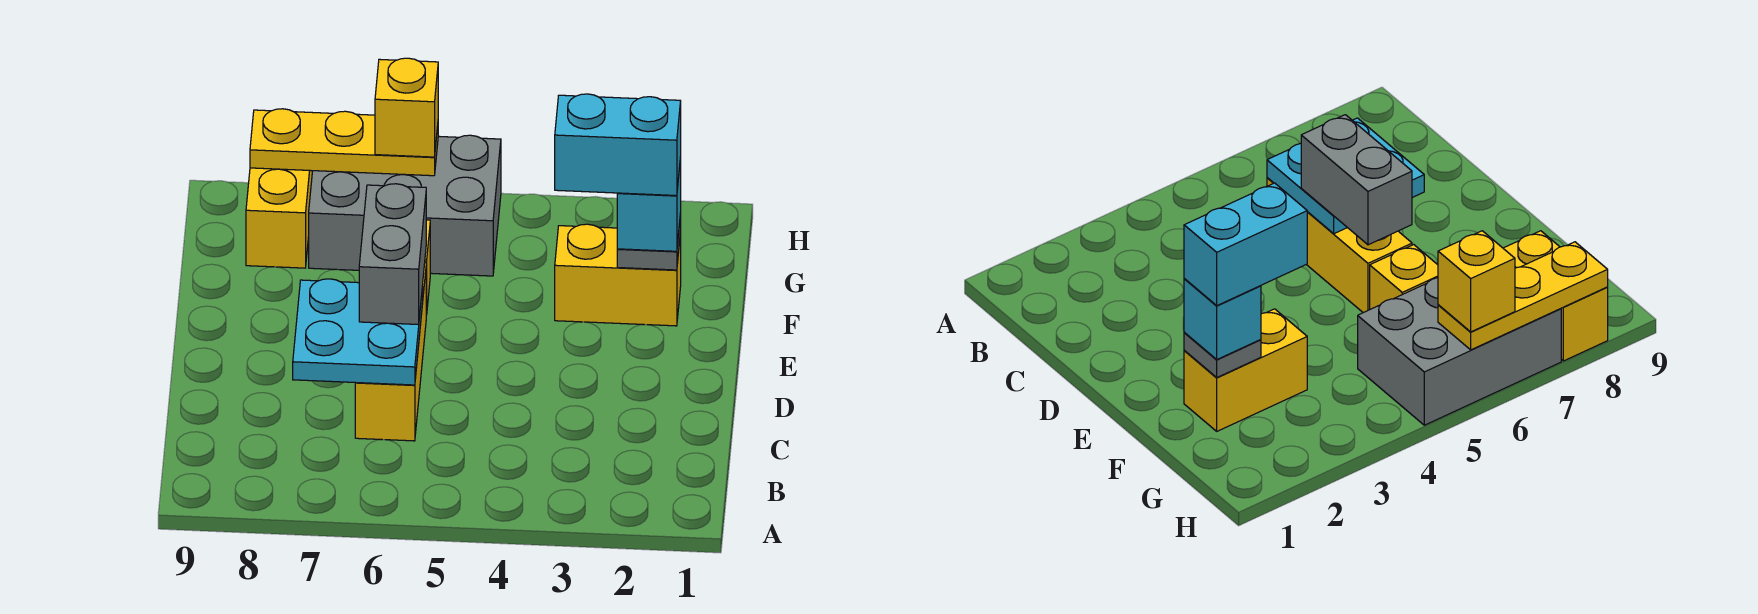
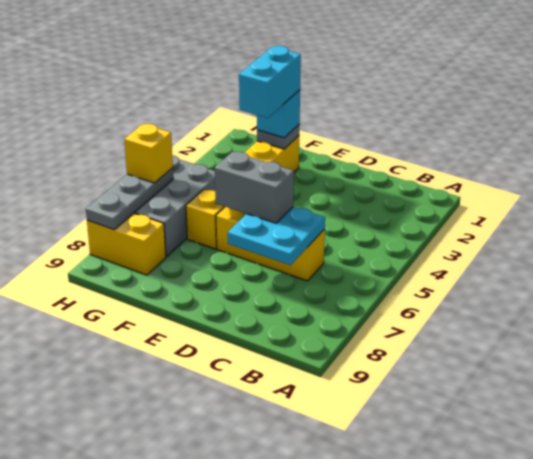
yellow plate H6:H8 level 2 -> grey plate H6:H8 level 2

